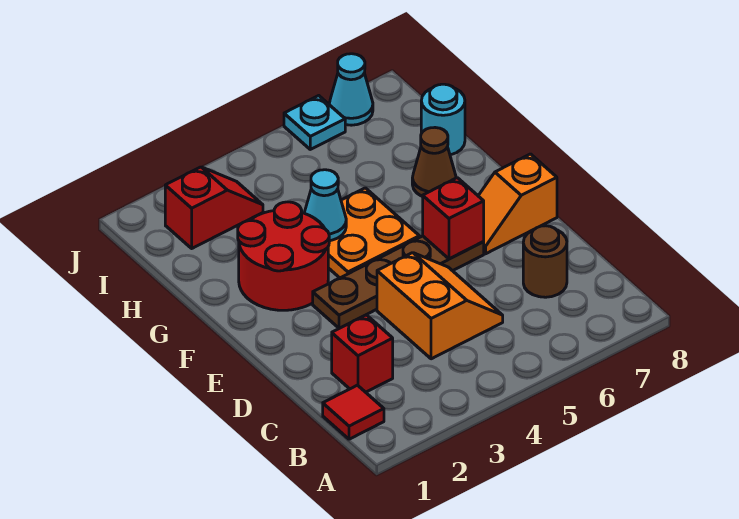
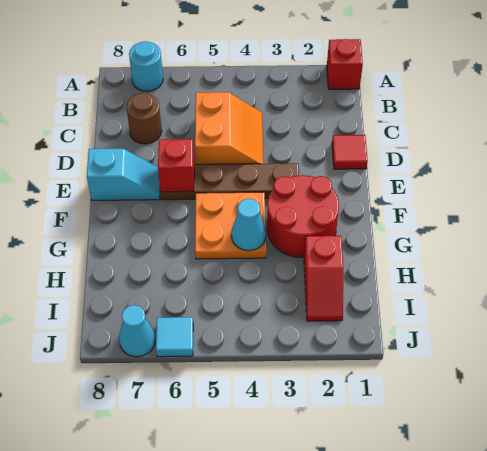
red tile B1 level 1 -> red tile D1 level 1
red brick C2 level 1 -> red brick A1 level 1
orange slope C4:D5 level 1 top 4 -> orange slope C4:D5 level 1 top 5
orange slope E7:E8 level 1 top 8 -> cyan slope E7:E8 level 1 top 8
brown cone G7 level 1 -> none
cyan round brick H8 level 1 -> cyan round brick A7 level 1
red slope I2:I3 level 1 top 2 -> red slope H2:I2 level 1 top H
cyan plate J6 level 1 -> cyan tile J6 level 1

